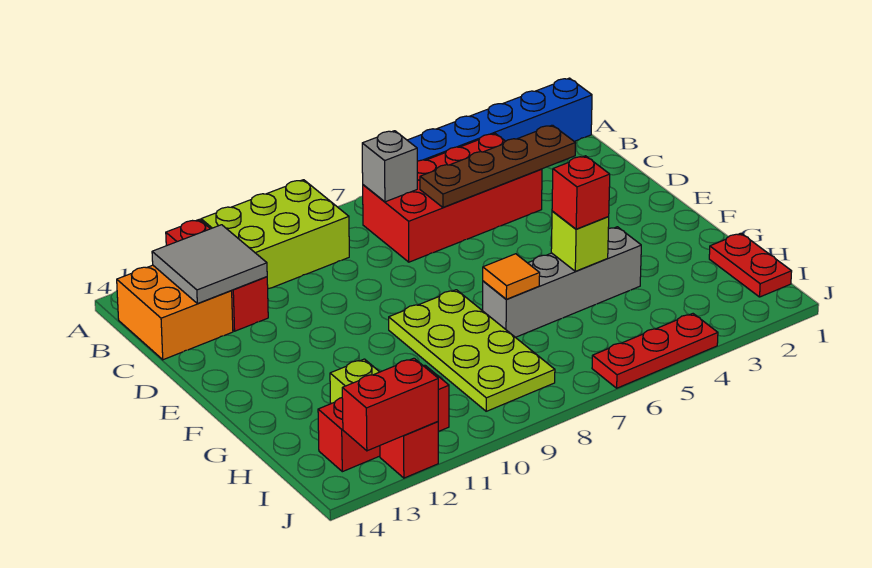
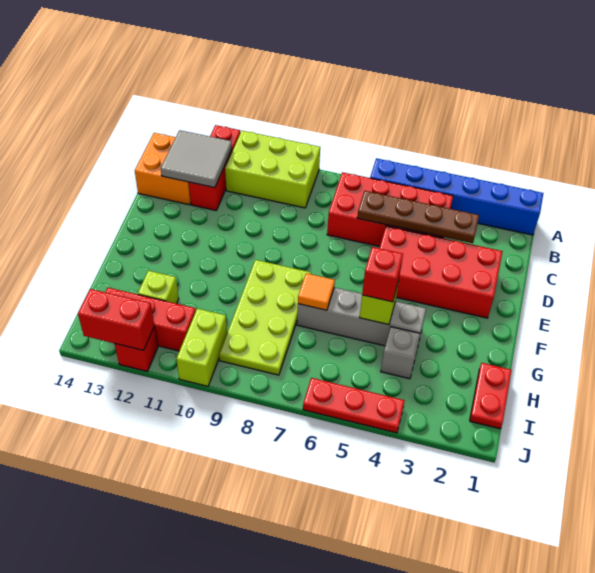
grey brick B7 level 2 -> grey brick H4 level 1
none -> red brick D2:E5 level 1
none -> lime brick I10:J10 level 1

